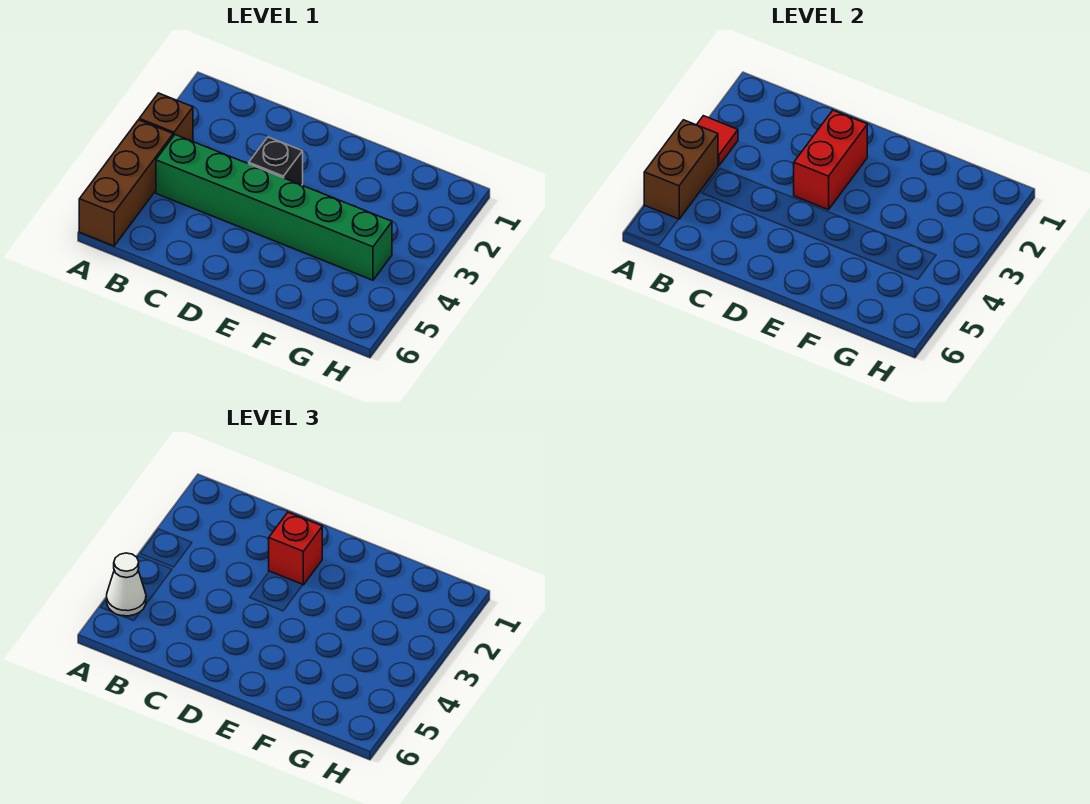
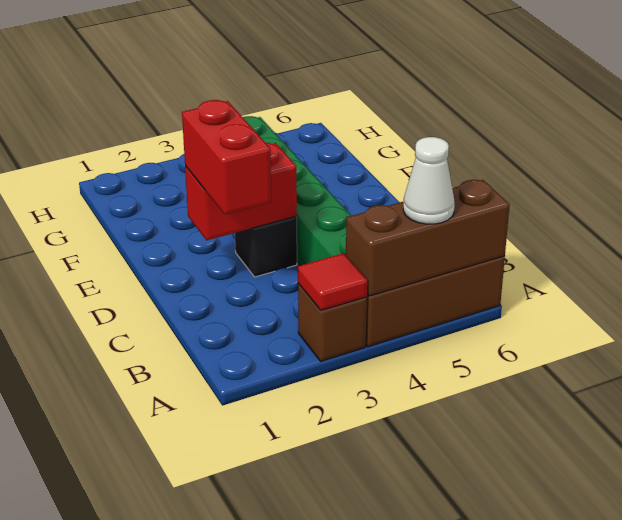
brown brick A4:A5 level 2 -> brown brick A4:A6 level 2
red brick D2 level 3 -> red brick C2:D2 level 3

